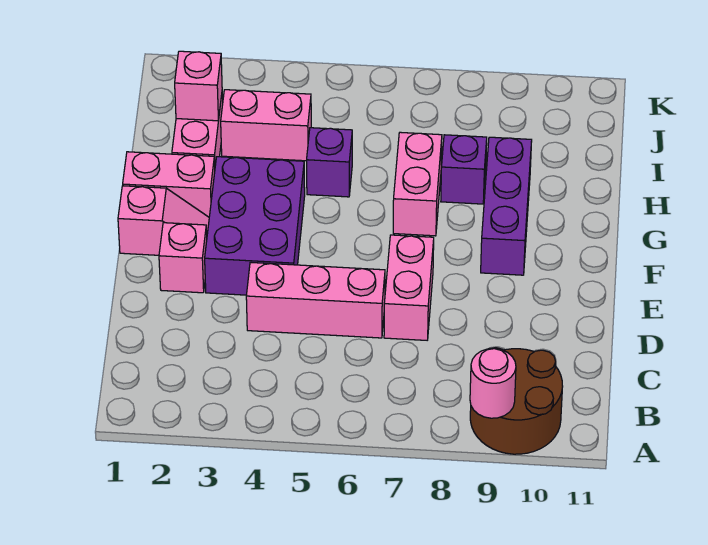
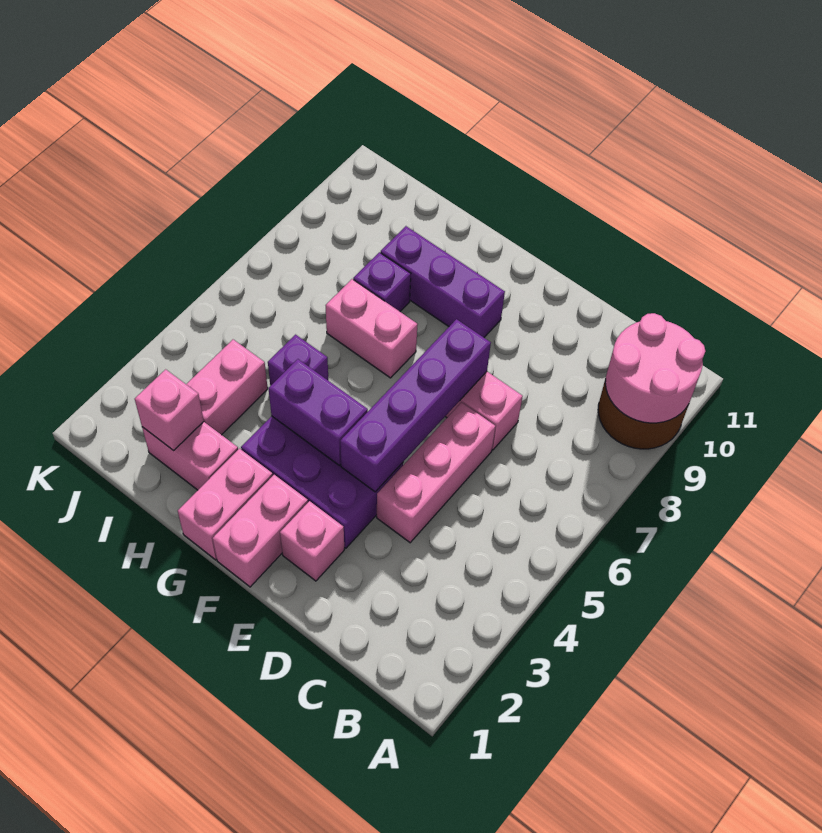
pink round brick A9 level 2 -> pink round brick A9:B10 level 2
none -> purple brick E4:E7 level 2
pink slope F1:F2 level 1 top 1 -> pink brick F1:F2 level 1
none -> purple brick F4:G4 level 2

